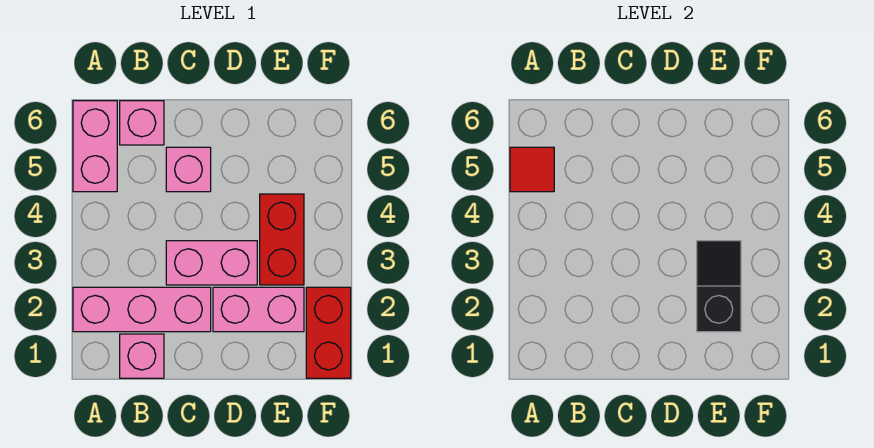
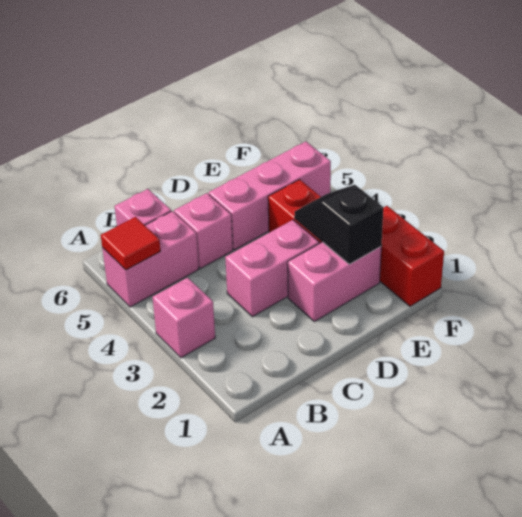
pink brick A2:C2 level 1 -> pink brick D5:F5 level 1
pink brick A5:A6 level 1 -> pink brick A5:B5 level 1
pink brick B1 level 1 -> pink brick A3 level 1

